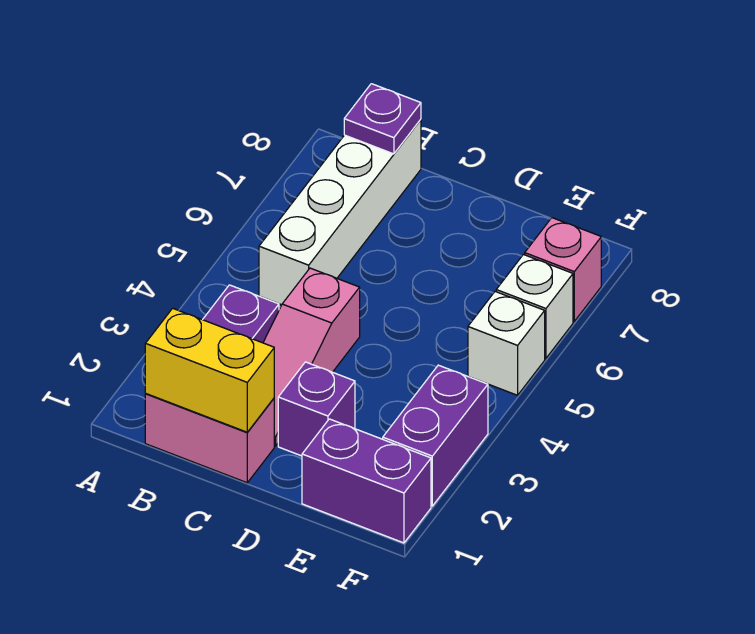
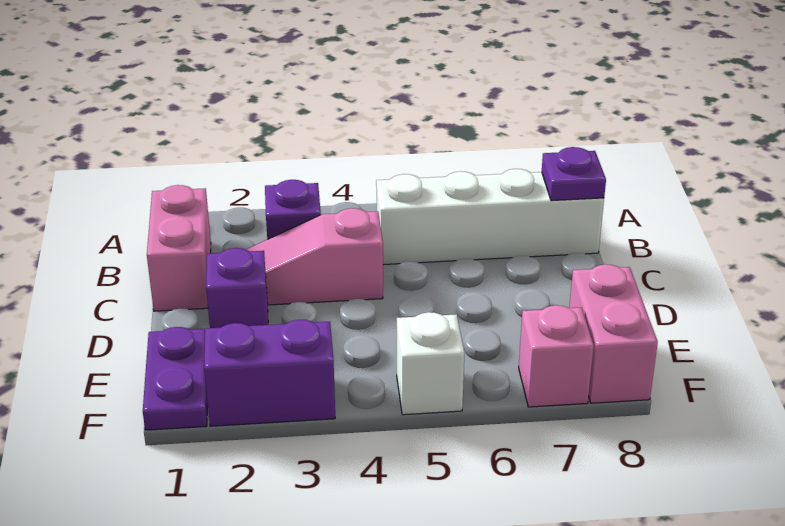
yellow brick B1:C1 level 2 -> none
purple brick E1:F1 level 1 -> purple plate E1:F1 level 1
none -> pink brick E8:F8 level 1
white brick F6 level 1 -> none

